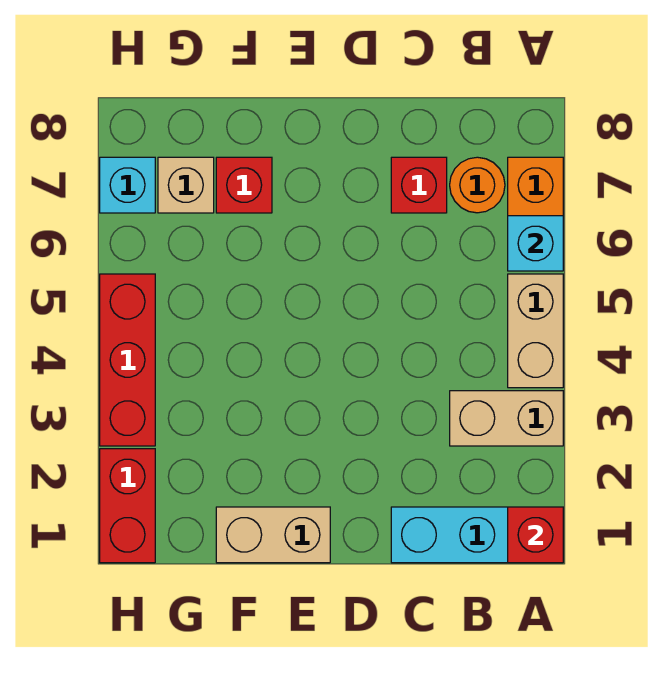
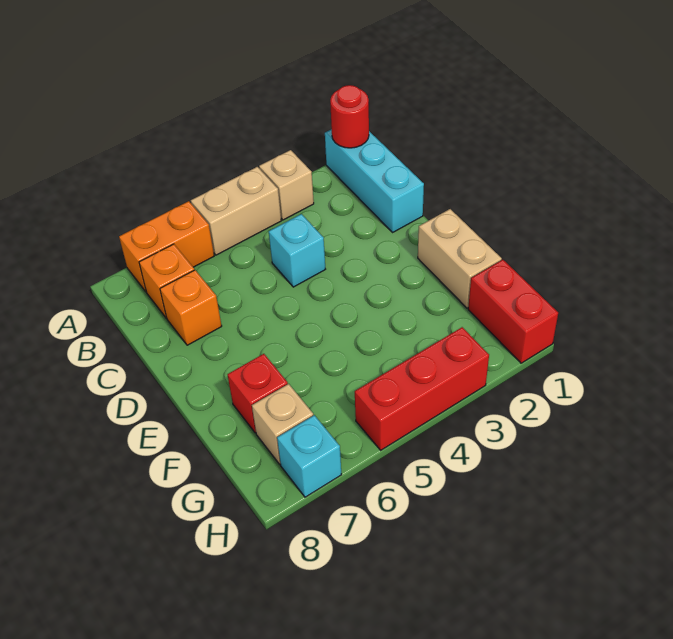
red brick A1 level 2 -> red round brick A1 level 2
tan brick A3:B3 level 1 -> tan brick A3 level 1
cyan brick A6 level 2 -> cyan brick C4 level 1
orange round brick B7 level 1 -> orange brick B7 level 1
red brick C7 level 1 -> orange brick C7 level 1
red brick H1:H2 level 1 -> red brick G1:H1 level 1

